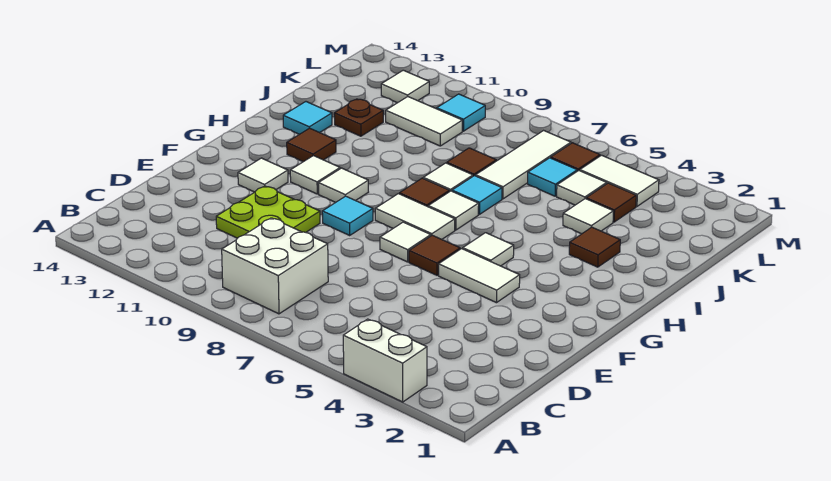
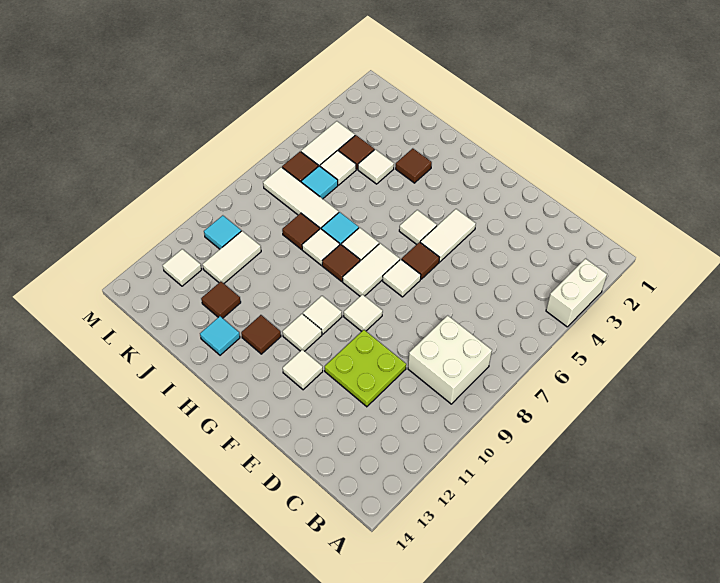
cyan tile F9 level 1 -> white tile F9 level 1
brown plate J12 level 1 -> brown tile J12 level 1

